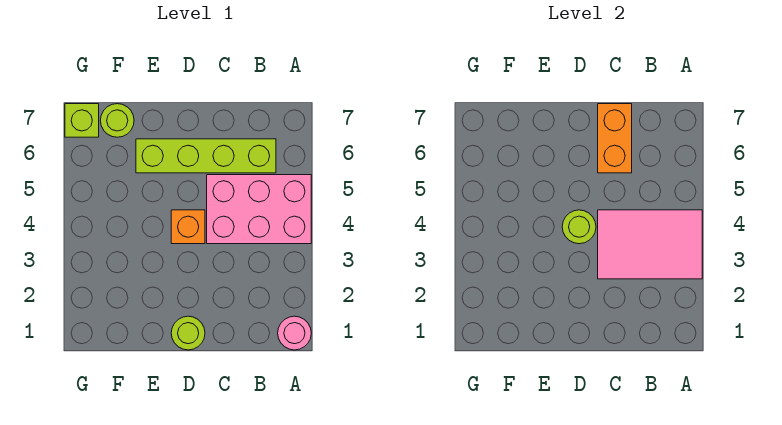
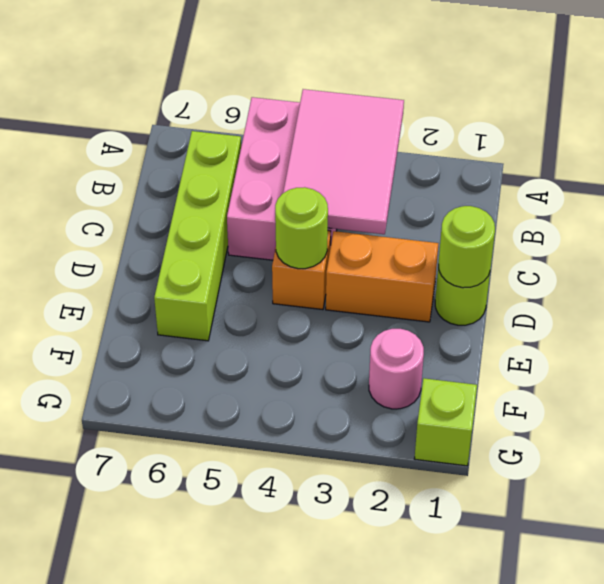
pink round brick A1 level 1 -> pink round brick F2 level 1
orange brick C6:C7 level 2 -> orange brick D2:D3 level 1
lime round brick F7 level 1 -> lime round brick D1 level 2
lime brick G7 level 1 -> lime brick G1 level 1

